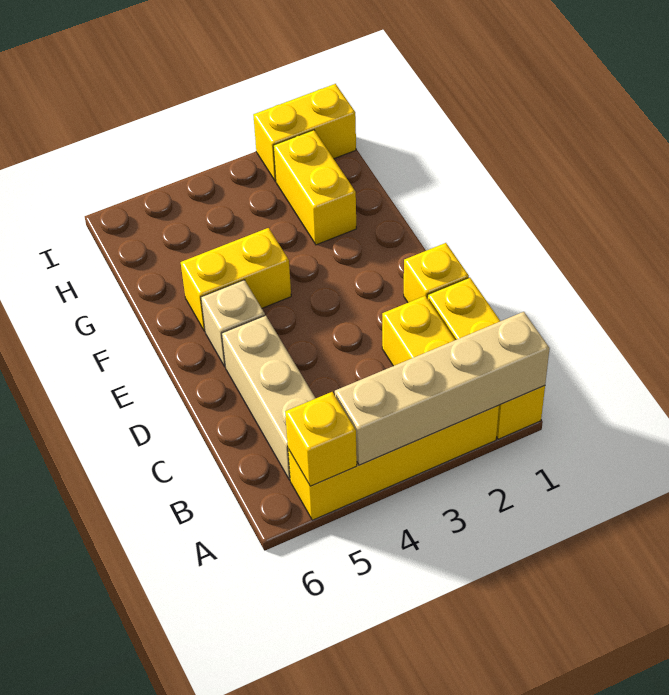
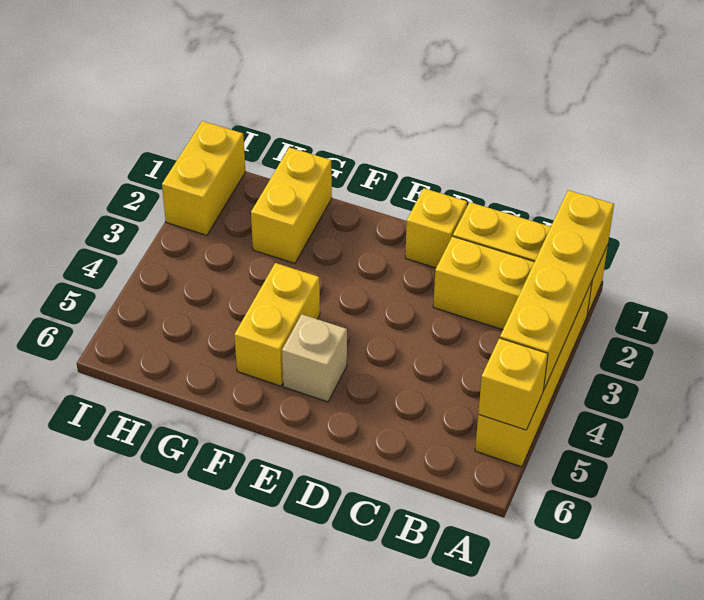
tan brick A1:A4 level 2 -> yellow brick A1:A4 level 2
tan brick B5:D5 level 1 -> none
yellow brick G2:H2 level 1 -> yellow brick G1:G2 level 1

